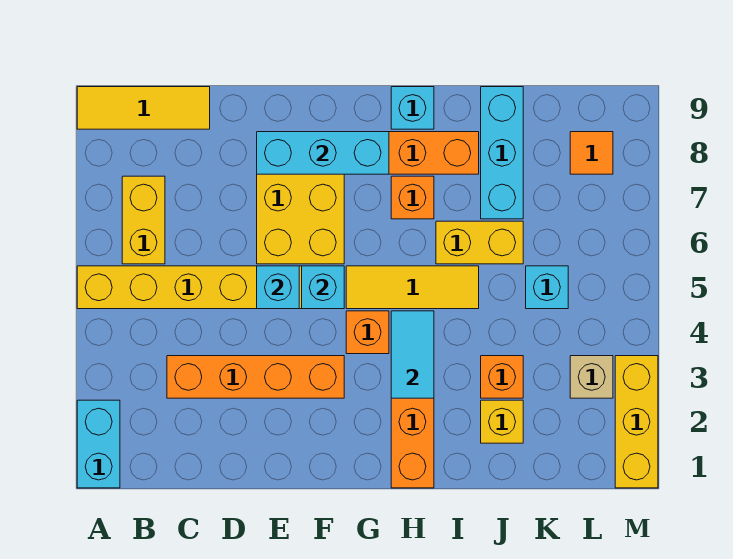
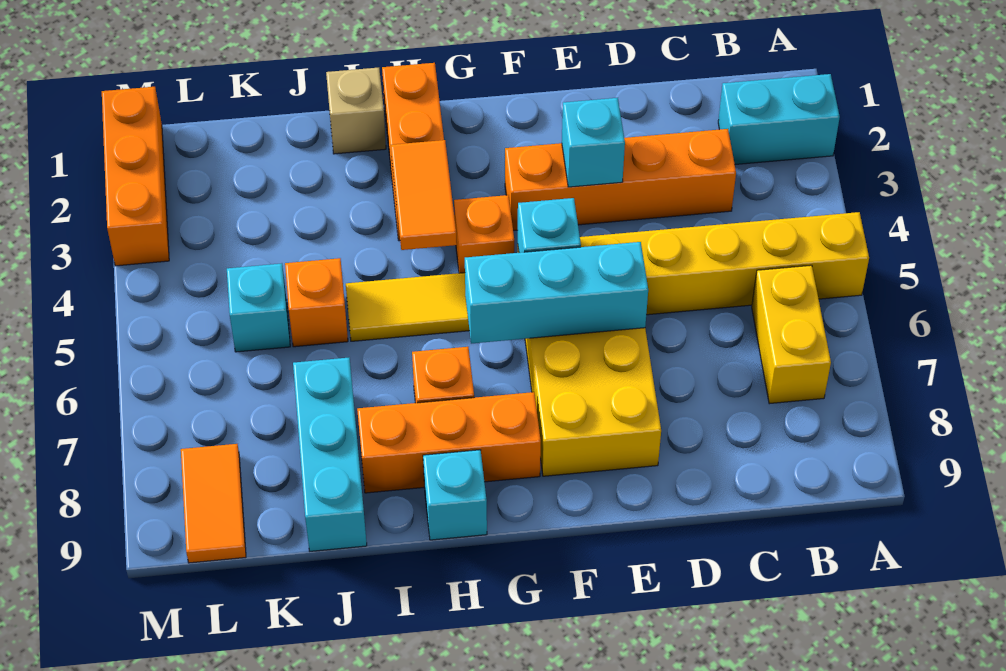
cyan brick A1:A2 level 1 -> cyan brick A2:B2 level 1
yellow tile A9:C9 level 1 -> none
cyan brick E5 level 2 -> cyan brick E3 level 2
cyan brick E8:G8 level 2 -> cyan brick E6:G6 level 2
cyan tile H3:H4 level 2 -> orange tile H3:H4 level 2
yellow brick I6:J6 level 1 -> none
yellow brick J2 level 1 -> none
orange brick J3 level 1 -> orange brick J5 level 1
tan brick L3 level 1 -> tan brick I1 level 1
orange tile L8 level 1 -> orange tile L8:L9 level 1
yellow brick M1:M3 level 1 -> orange brick M1:M3 level 1

